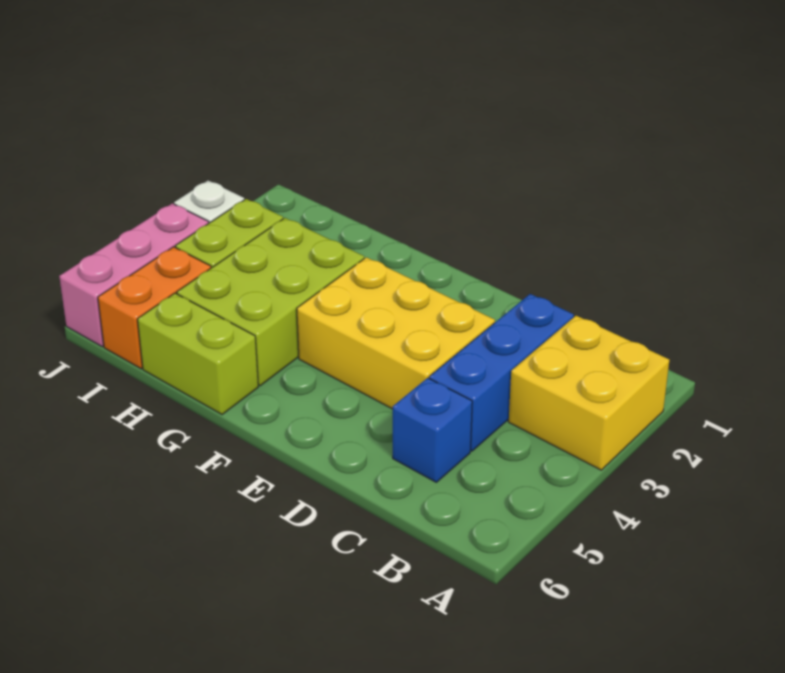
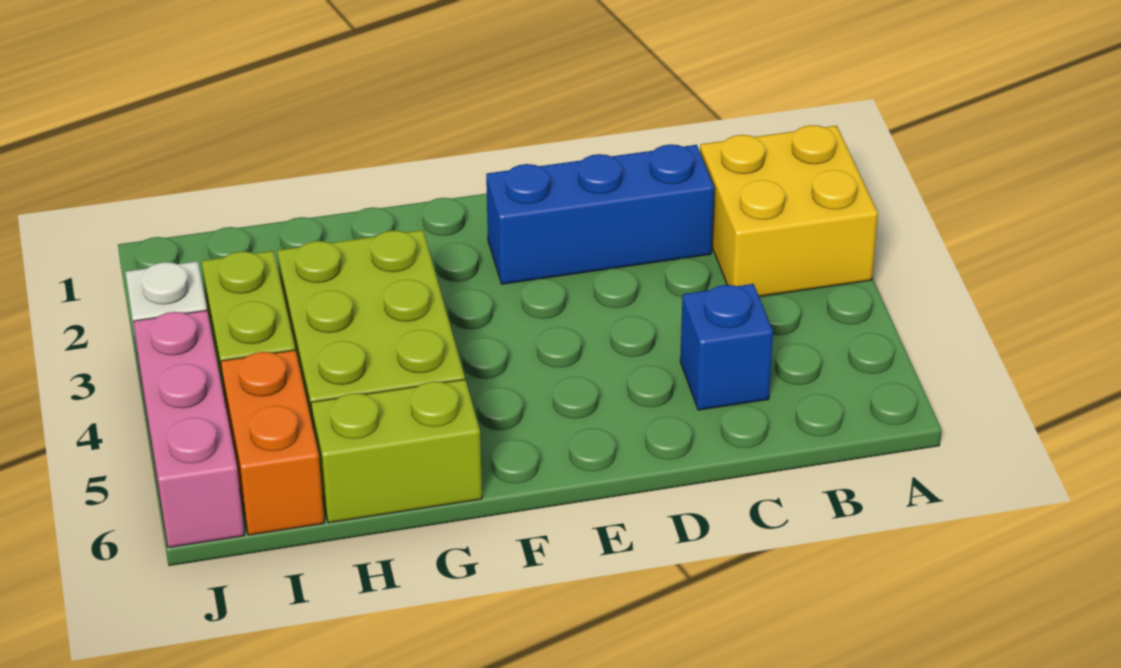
blue brick C2:C4 level 1 -> blue brick C2:E2 level 1
yellow brick D3:F4 level 1 -> none

